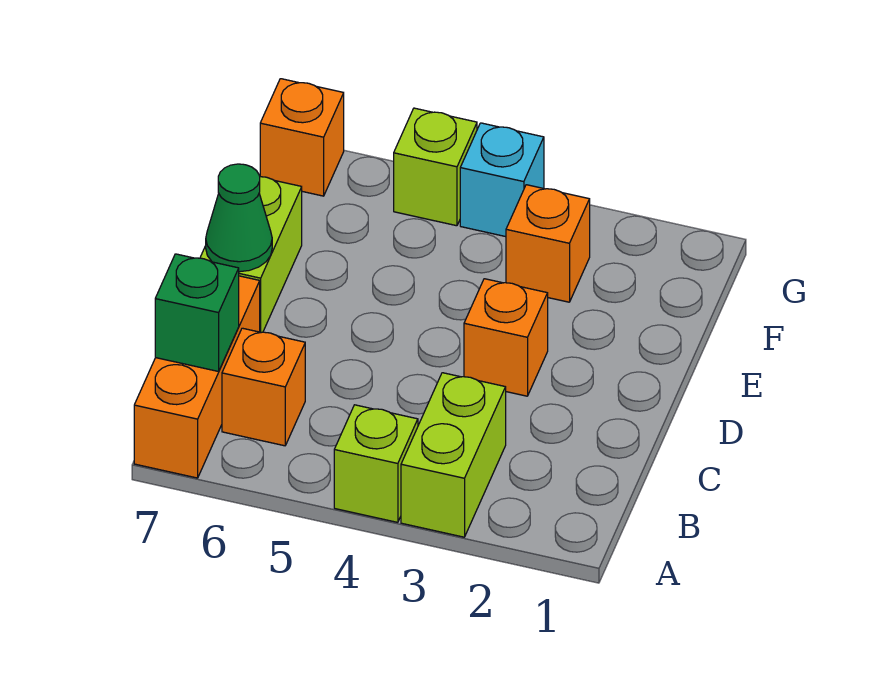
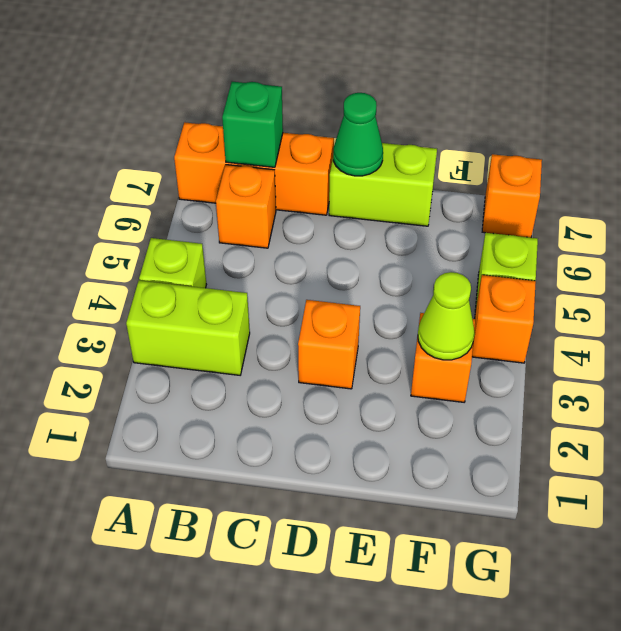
none -> lime cone F3 level 2
cyan brick G4 level 1 -> orange brick G4 level 1

